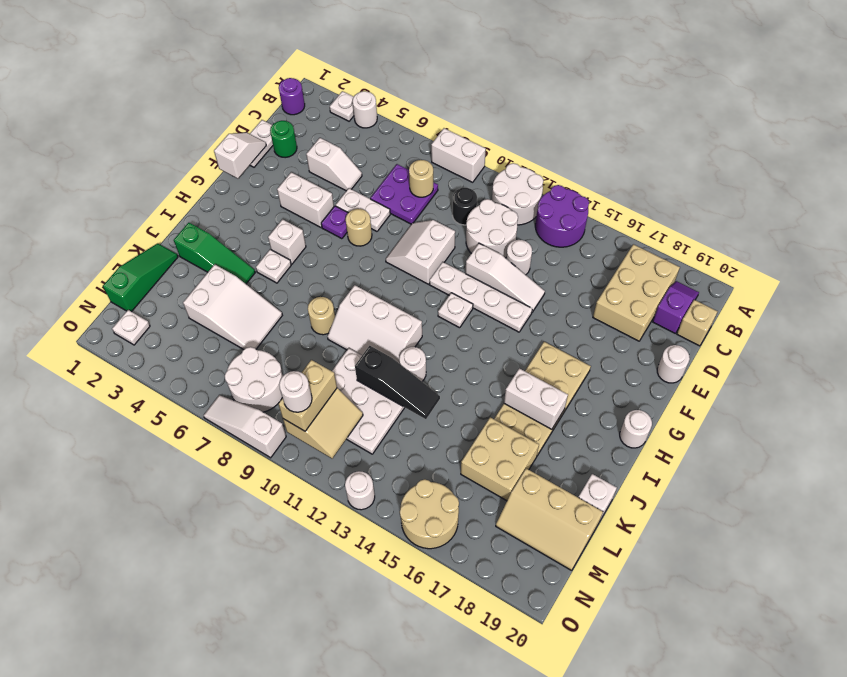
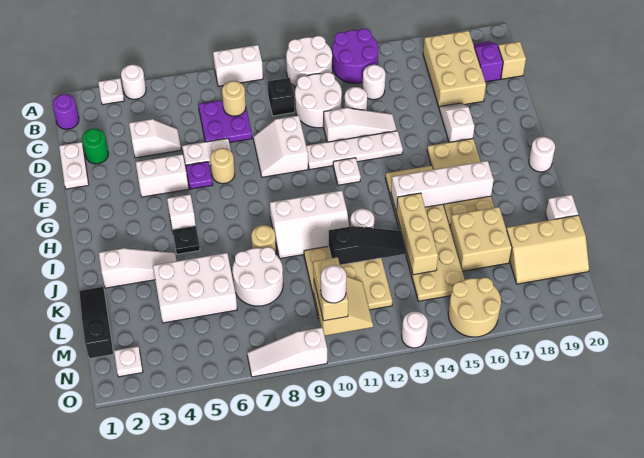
black round brick C10 level 1 -> black brick C10 level 1
white slope E1:F1 level 2 top F -> white slope E17:F17 level 1 top F
white round brick E20 level 1 -> white round brick C14 level 1
none -> tan plate H14:M15 level 1
white plate I5 level 1 -> black plate I5 level 1
white brick I16:I17 level 2 -> white brick I14:I17 level 2
green slope J2:J4 level 1 top 2 -> white slope J2:J4 level 1 top 2
none -> tan brick J14:L14 level 2
green slope K1:M1 level 1 top M -> black slope K1:M1 level 1 top M
white slope K4:L6 level 1 top 4 -> white brick K4:L6 level 1
white plate K10:M12 level 1 -> tan plate K10:M12 level 1
white round brick M7:N8 level 1 -> white round brick K7:L8 level 1

